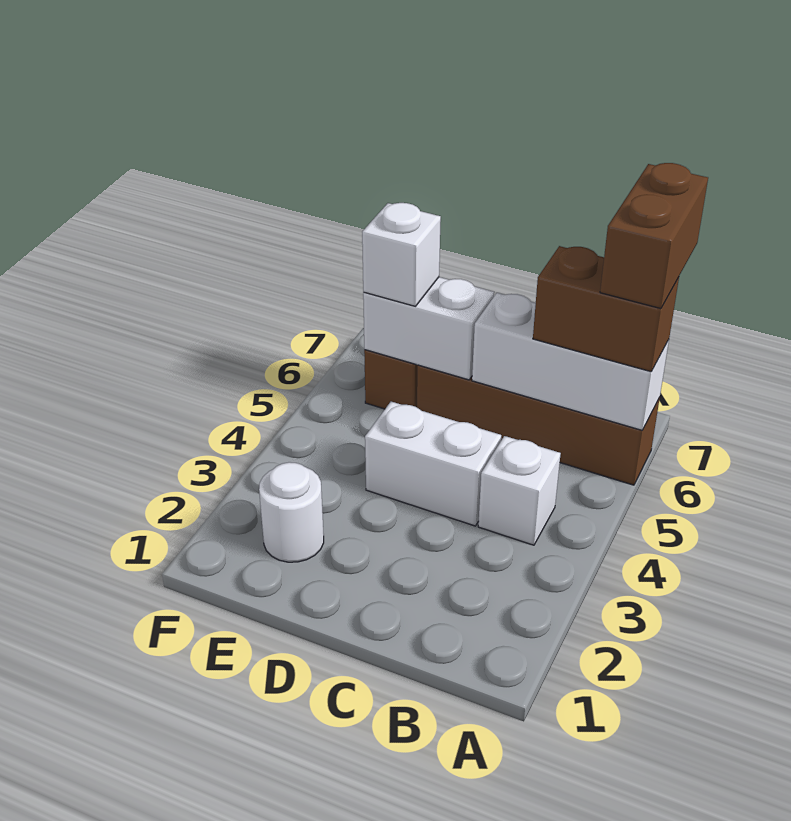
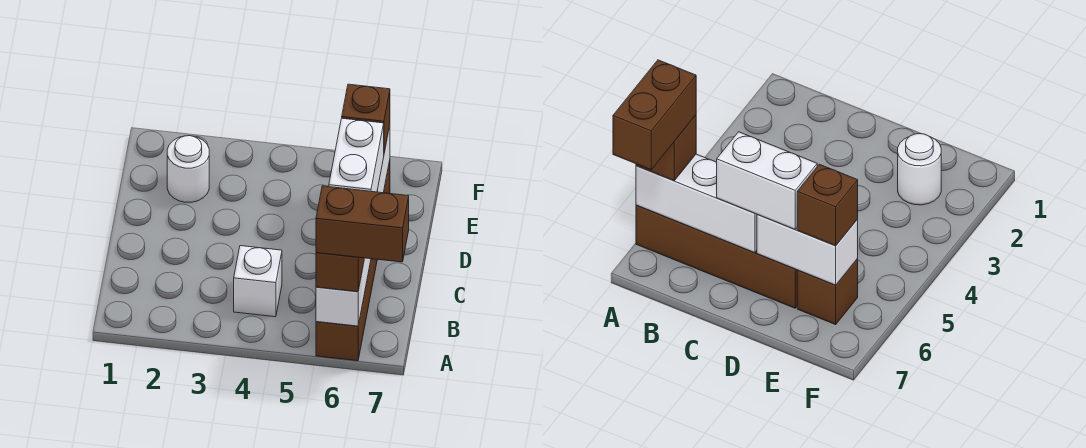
brown brick A6:B6 level 3 -> brown brick A6 level 3
white brick C4:D4 level 1 -> white brick C6:D6 level 3
white brick E6 level 3 -> brown brick E6 level 3

